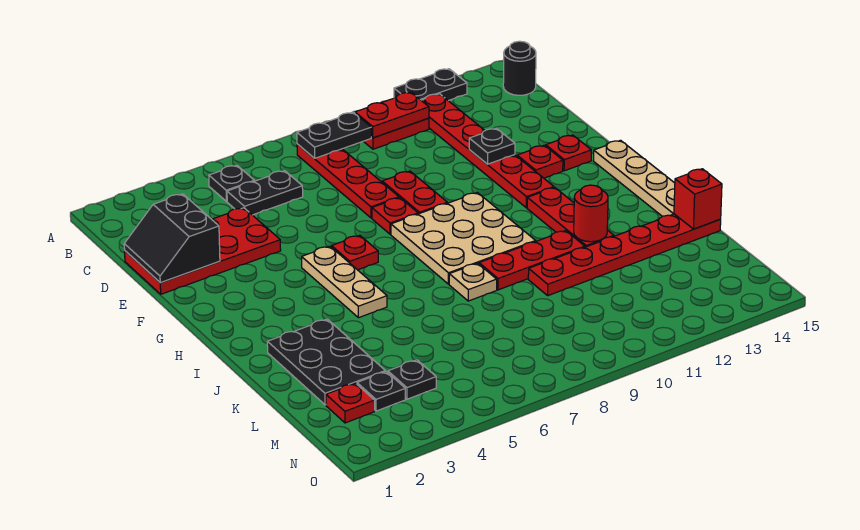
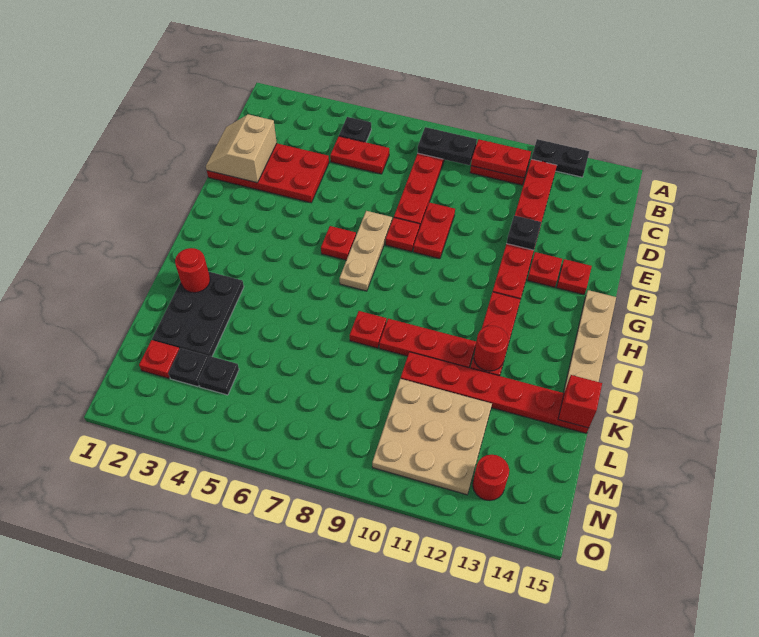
black round brick B15 level 1 -> none
black plate C5:C6 level 1 -> red plate C5:C6 level 1
black slope D1:E2 level 2 top 2 -> tan slope D1:E2 level 2 top 2
tan plate G5:I5 level 1 -> tan plate F7:H7 level 1
tan plate G8:I10 level 1 -> tan plate L10:N12 level 1
none -> red round brick J2 level 2
tan plate J8 level 1 -> red plate J8 level 1
none -> red round brick N13 level 1

